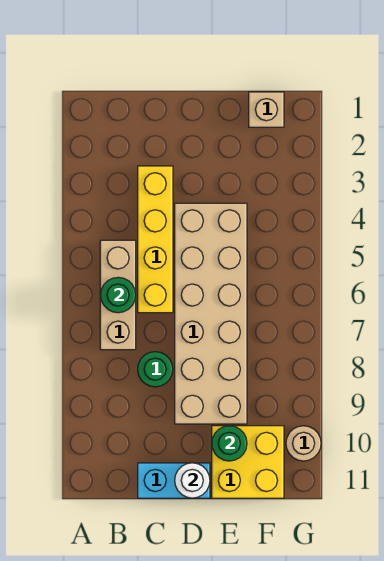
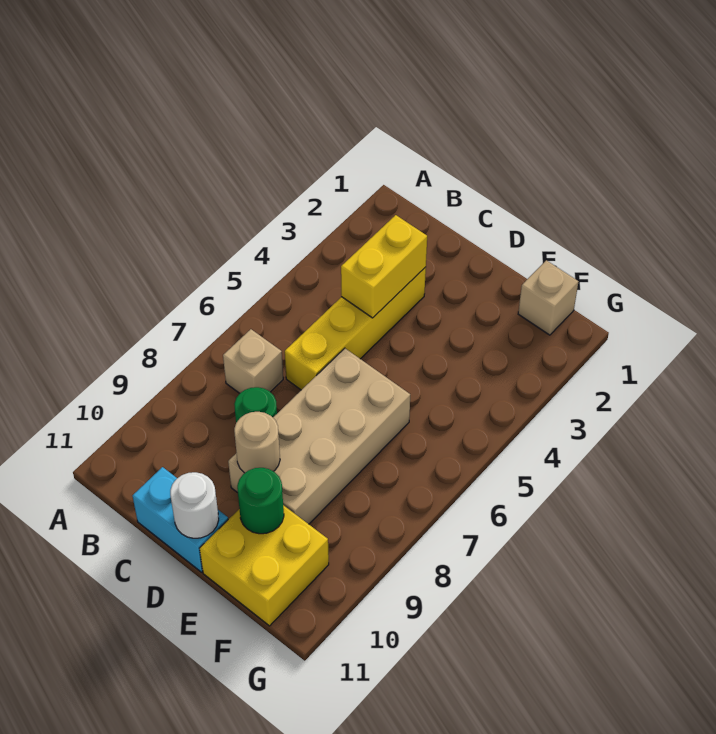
tan brick B5:B7 level 1 -> tan brick B7 level 1
green round brick B6 level 2 -> none
none -> yellow brick C3:C4 level 2
tan brick D4:E9 level 1 -> tan brick D6:E9 level 1
tan round brick G10 level 1 -> tan round brick D9 level 2

